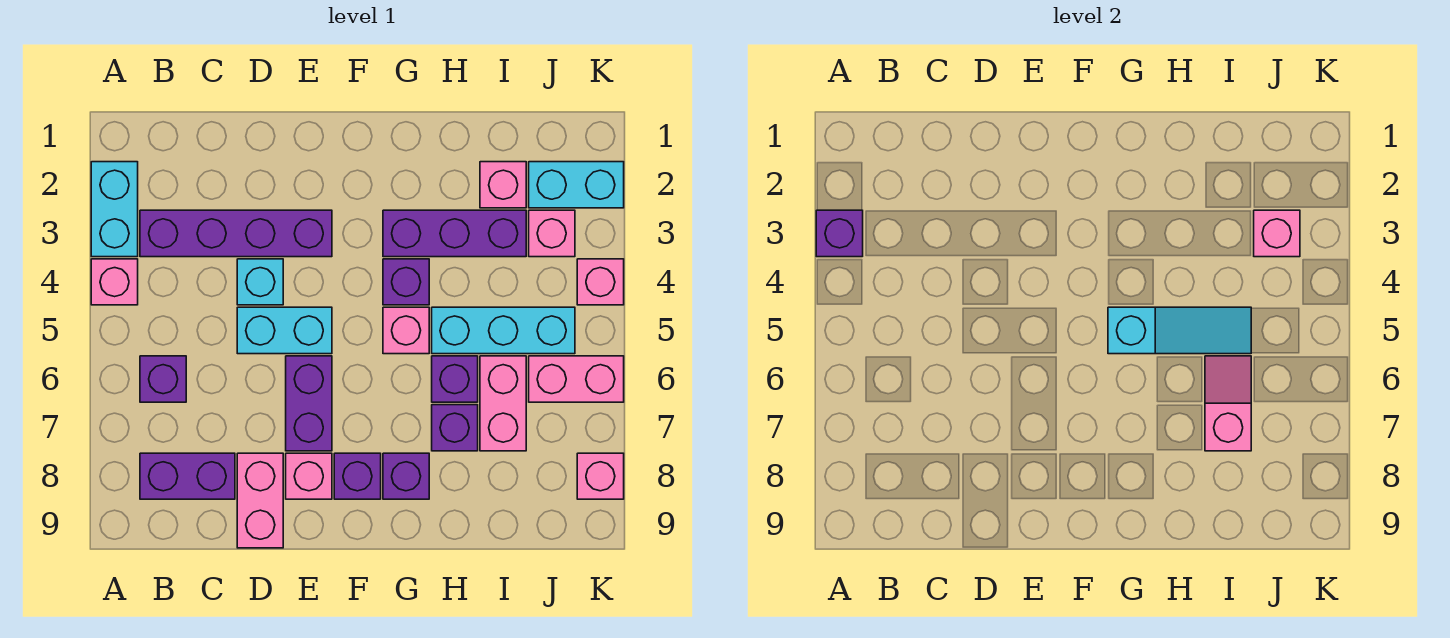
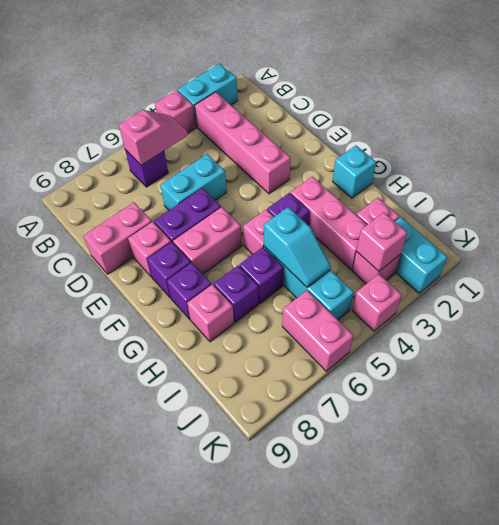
purple brick A3 level 2 -> none
purple brick B3:E3 level 1 -> pink brick B3:E3 level 1
purple brick B8:C8 level 1 -> none
cyan brick D4 level 1 -> cyan brick G1 level 1
cyan brick D5:E5 level 1 -> cyan brick D5:D6 level 1
purple brick G3:I3 level 1 -> pink brick G3:I3 level 1
cyan slope G5:I5 level 2 top G -> cyan slope H5:I5 level 2 top H
pink brick I6:I7 level 1 -> pink brick F6:F7 level 1
pink slope I6:I7 level 2 top 7 -> pink slope B5:B6 level 2 top 6
pink brick K8 level 1 -> pink brick H8 level 1

